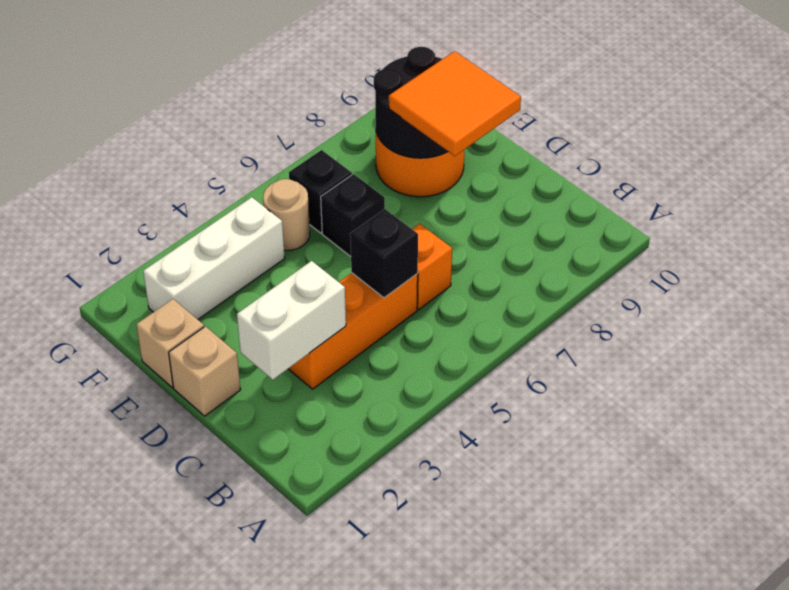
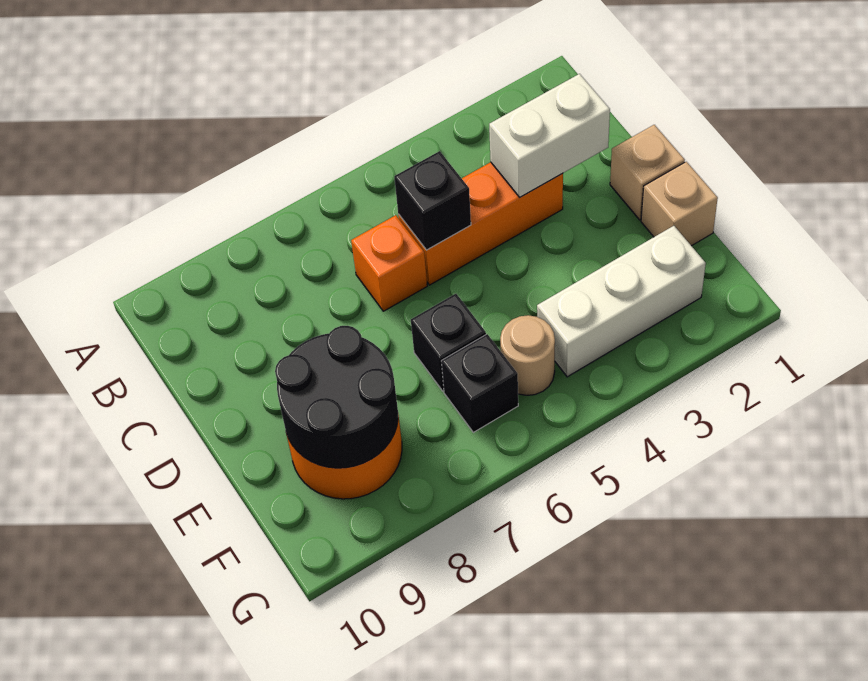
orange tile D8:E9 level 3 -> none

